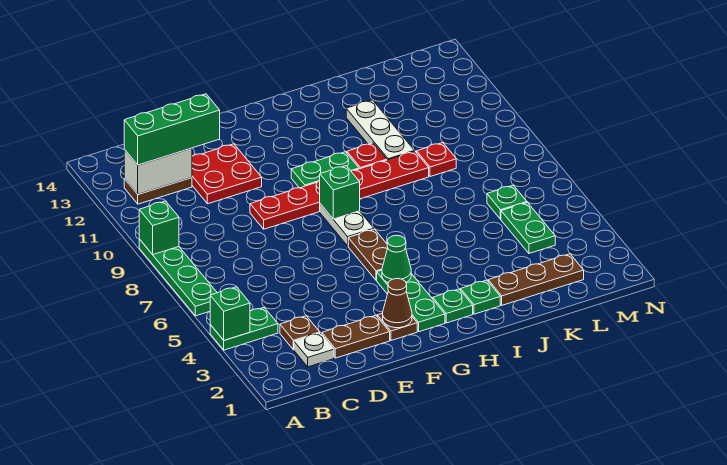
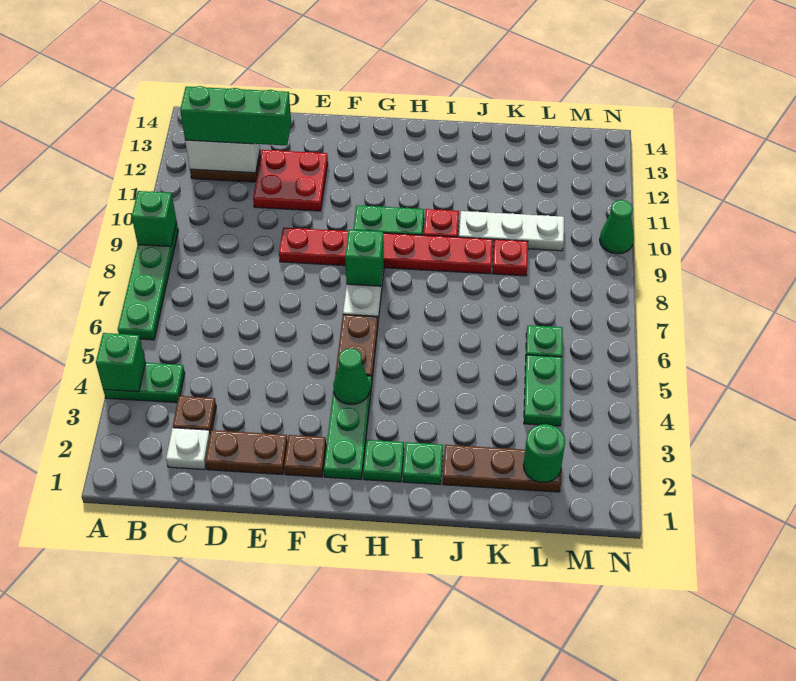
brown cone F2 level 2 -> none
white plate J10:J12 level 1 -> white plate J10:L10 level 1
none -> green round brick L2 level 2
none -> green cone N10 level 1

